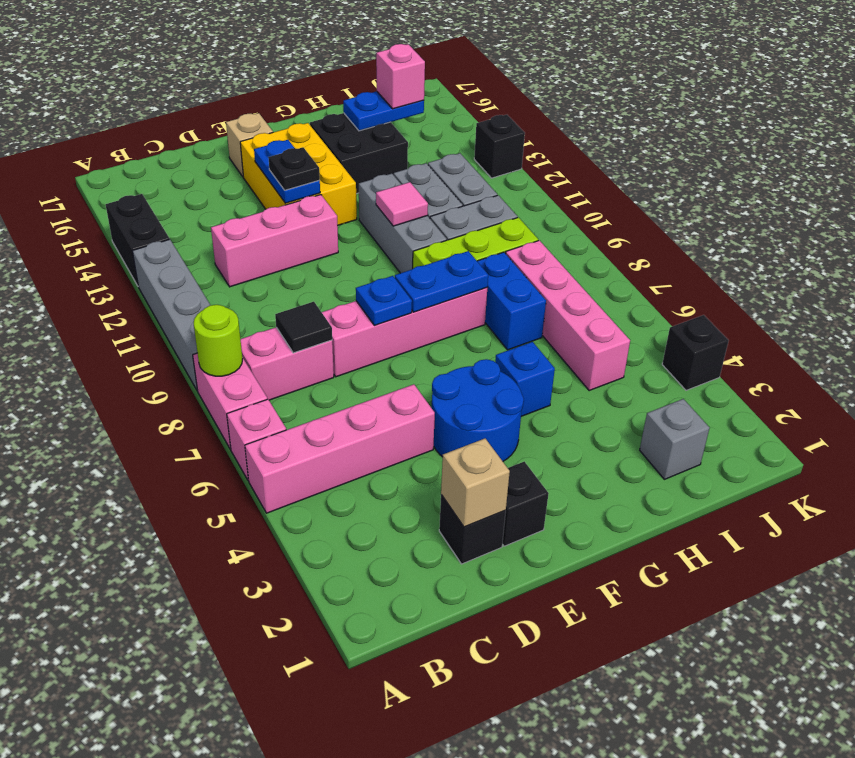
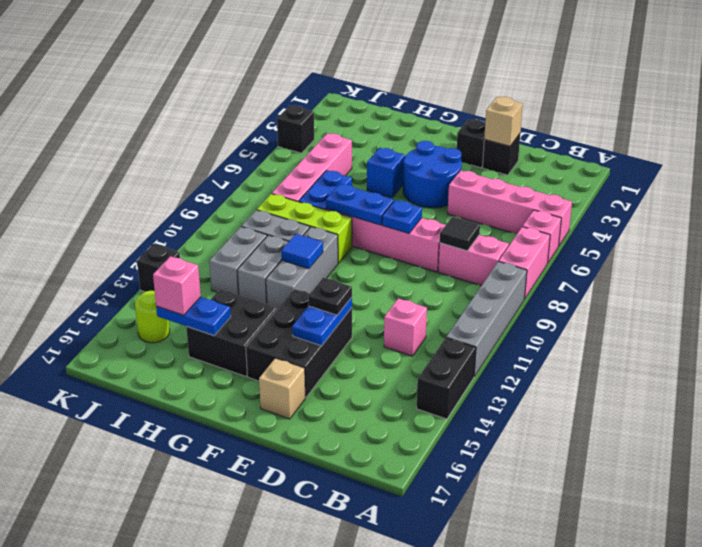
lime round brick A8 level 2 -> lime round brick J15 level 1
pink brick C12:E12 level 1 -> pink brick C12 level 1
yellow brick E13:F15 level 1 -> black brick E13:F15 level 1
pink tile G11 level 2 -> blue tile G11 level 2
grey brick I2 level 1 -> none

